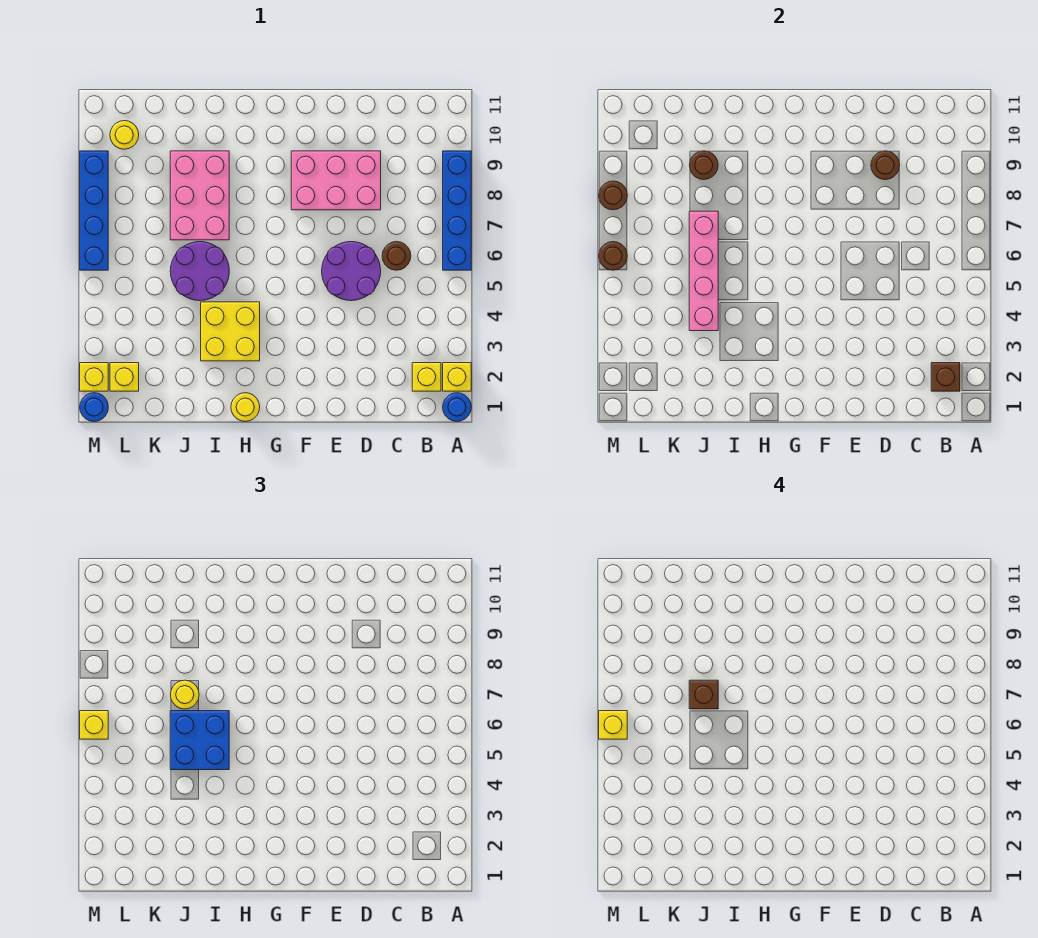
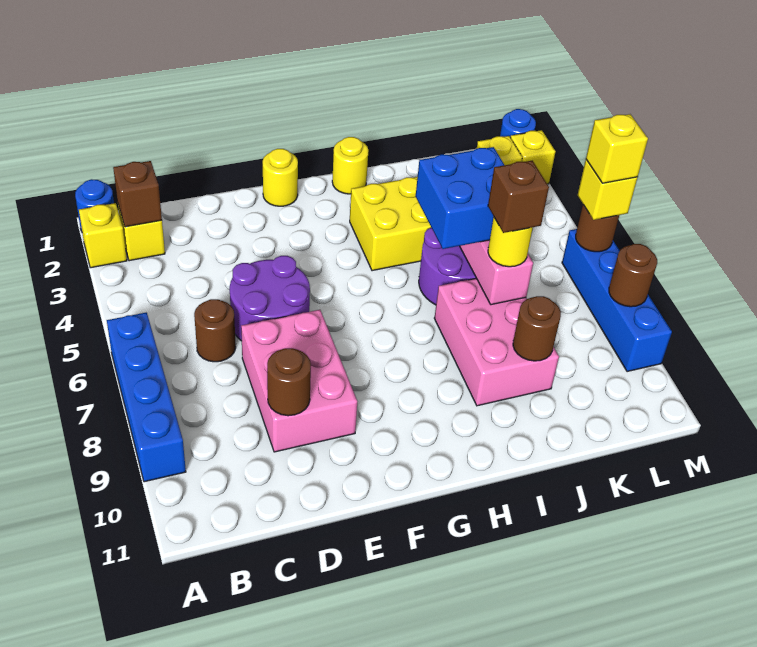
pink brick D8:F9 level 1 -> pink brick D7:E9 level 1
yellow round brick L10 level 1 -> yellow round brick F1 level 1

